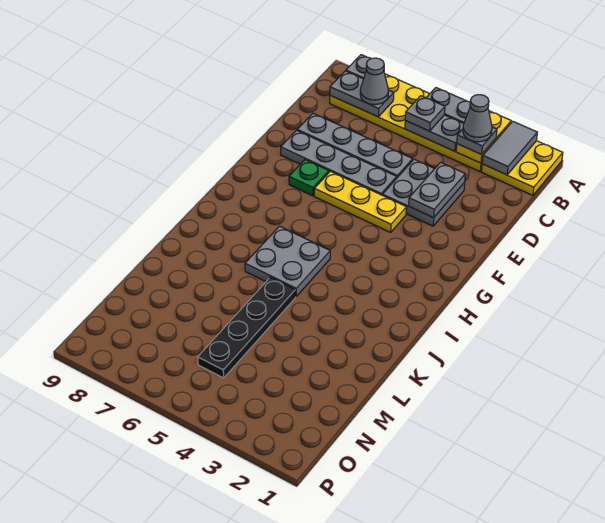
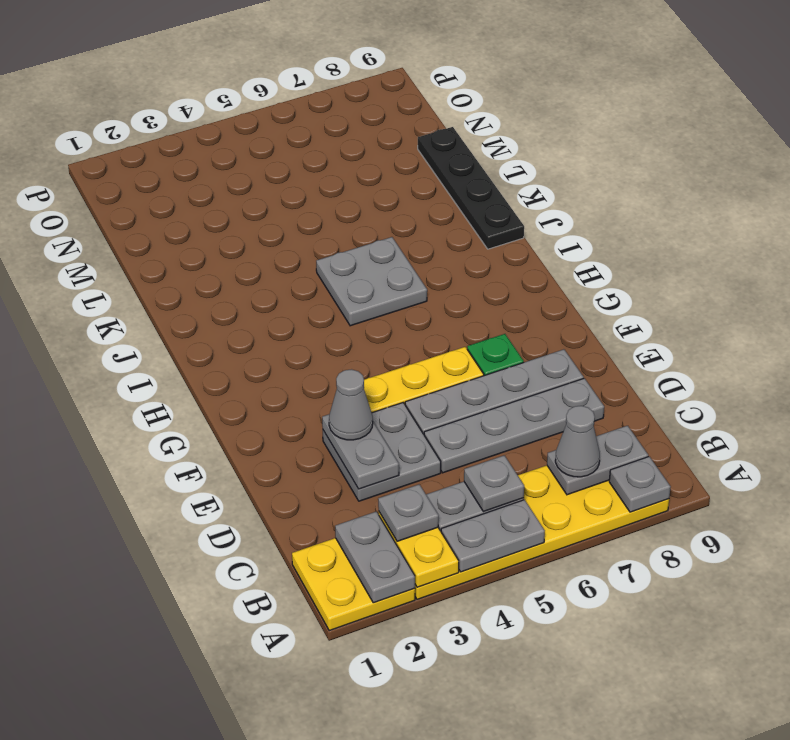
grey tile A2:B2 level 2 -> grey plate A2:B2 level 2
grey cone B3 level 4 -> grey cone E3 level 3
black plate K5:N5 level 1 -> black plate J9:M9 level 1

